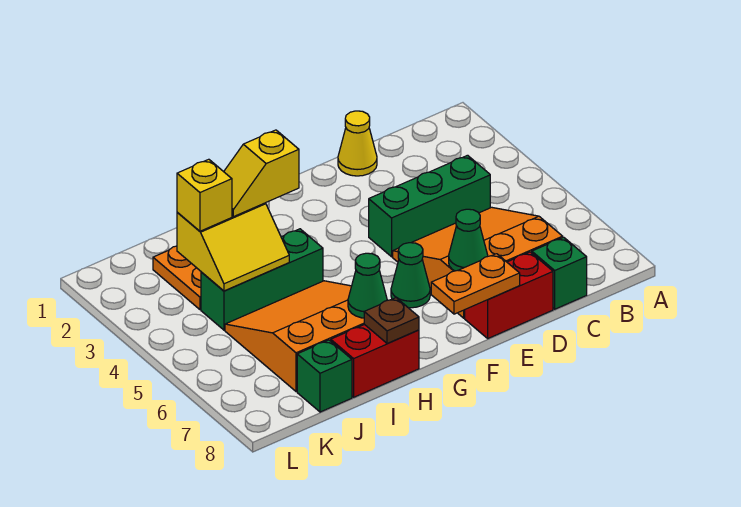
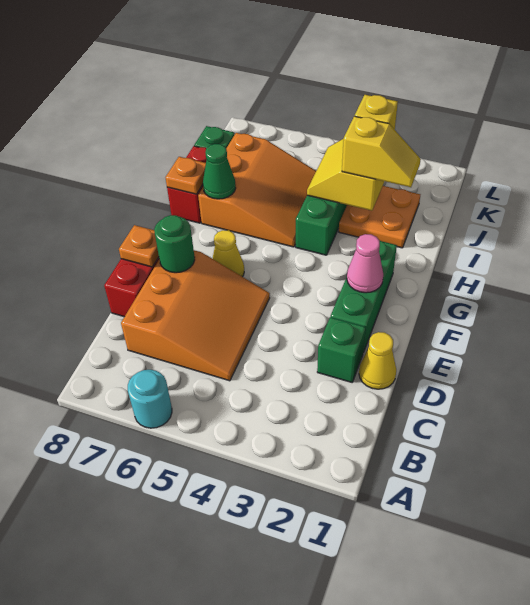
none -> cyan round brick A6 level 1
green brick C4:E4 level 1 -> green brick E2:G2 level 1
green brick C8 level 1 -> green brick D2 level 1
green cone E7 level 2 -> green round brick E7 level 2
orange plate E8:F8 level 2 -> orange plate E8 level 2
none -> pink cone F2 level 2
green cone F6 level 1 -> yellow cone F6 level 1
yellow slope H3:I3 level 3 top H -> yellow slope I2:I3 level 3 top 3
brown plate H8 level 2 -> orange plate H8 level 2

